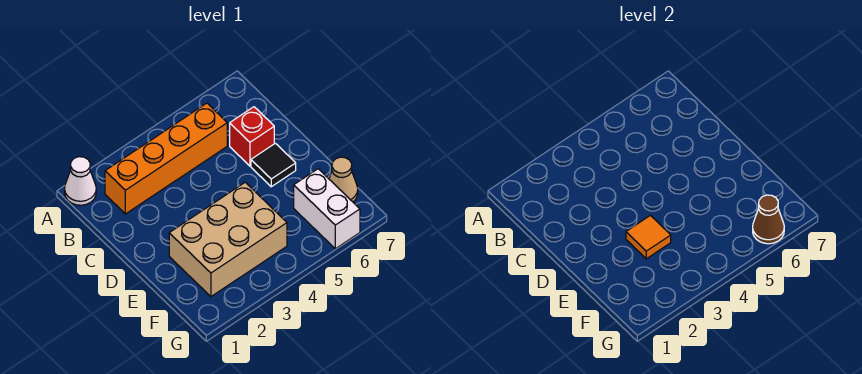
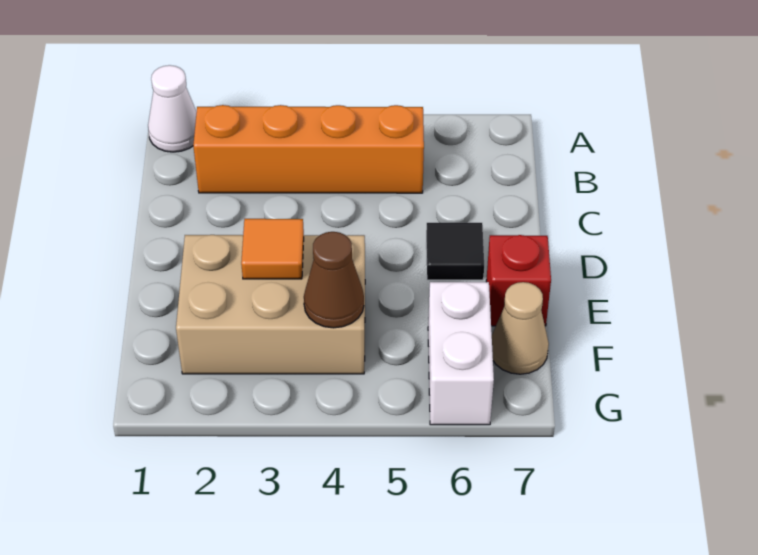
red brick C6 level 1 -> red brick E7 level 1
brown cone G6 level 2 -> brown cone F4 level 2

